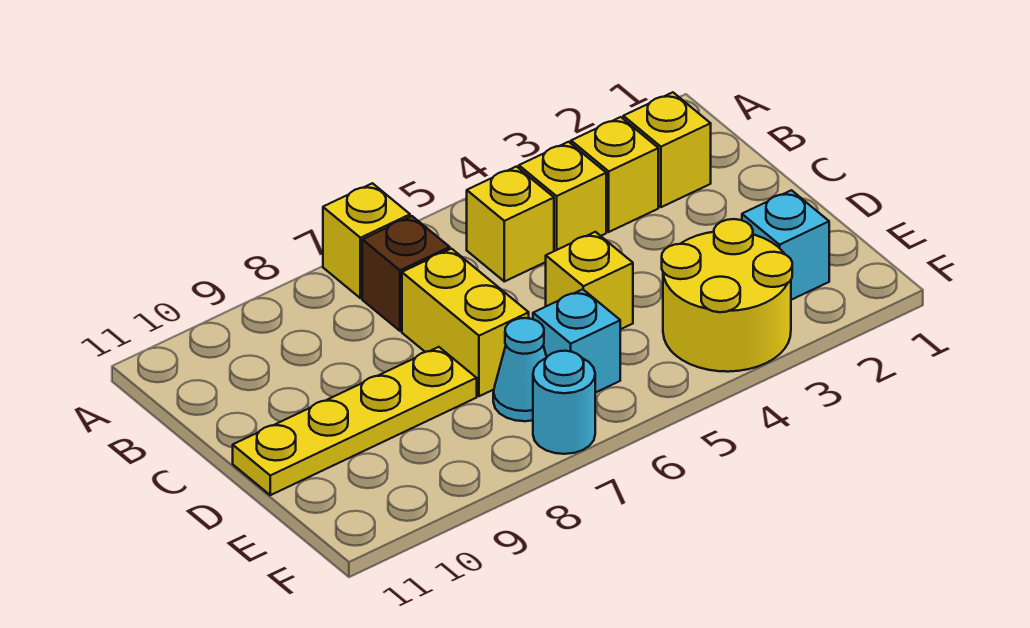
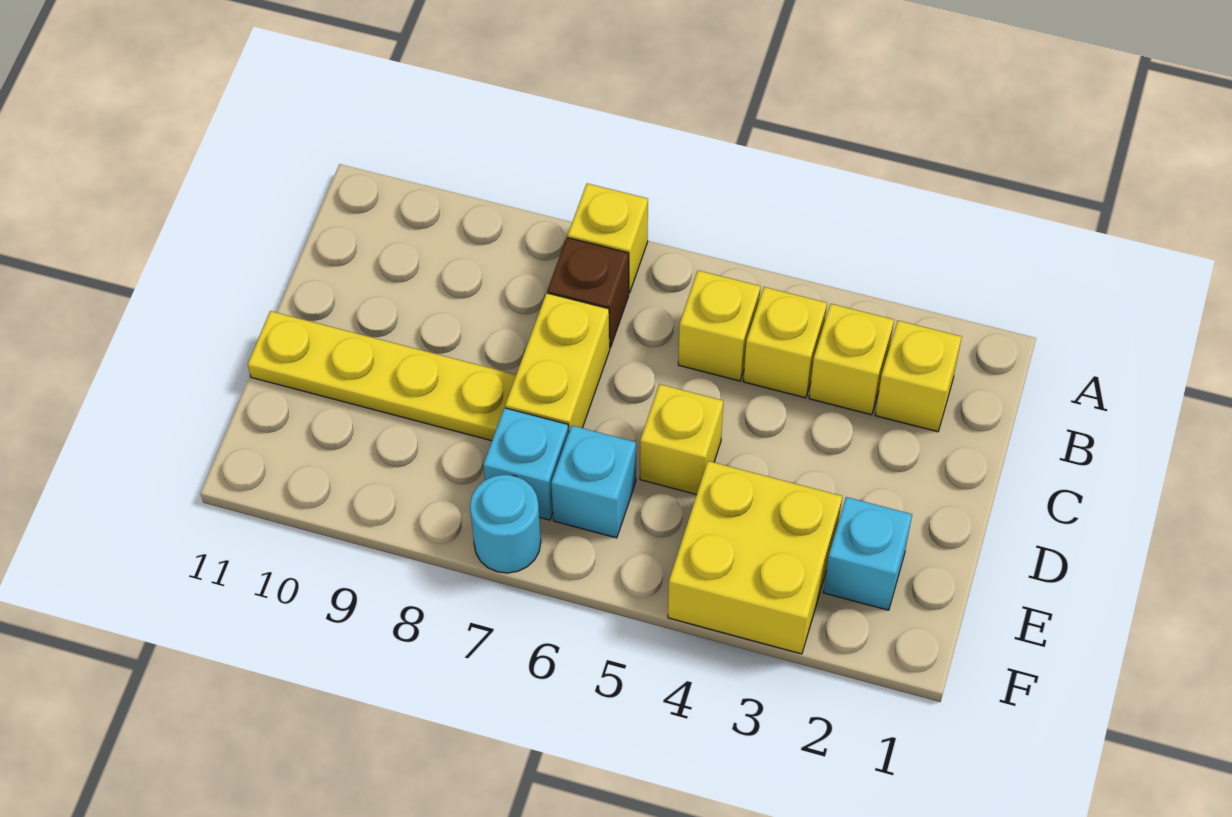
yellow round brick E3:F4 level 1 -> yellow brick E3:F4 level 1
cyan cone E7 level 1 -> cyan brick E7 level 1

